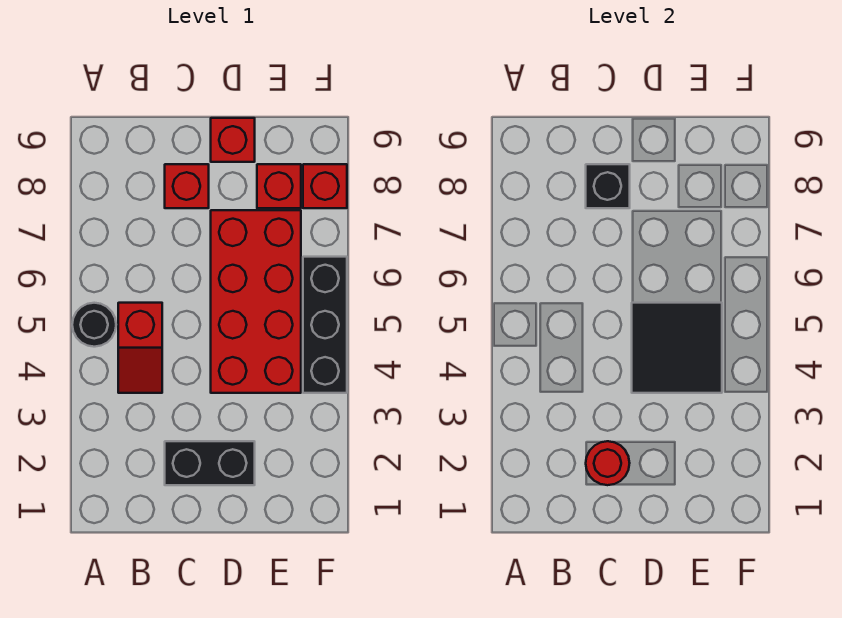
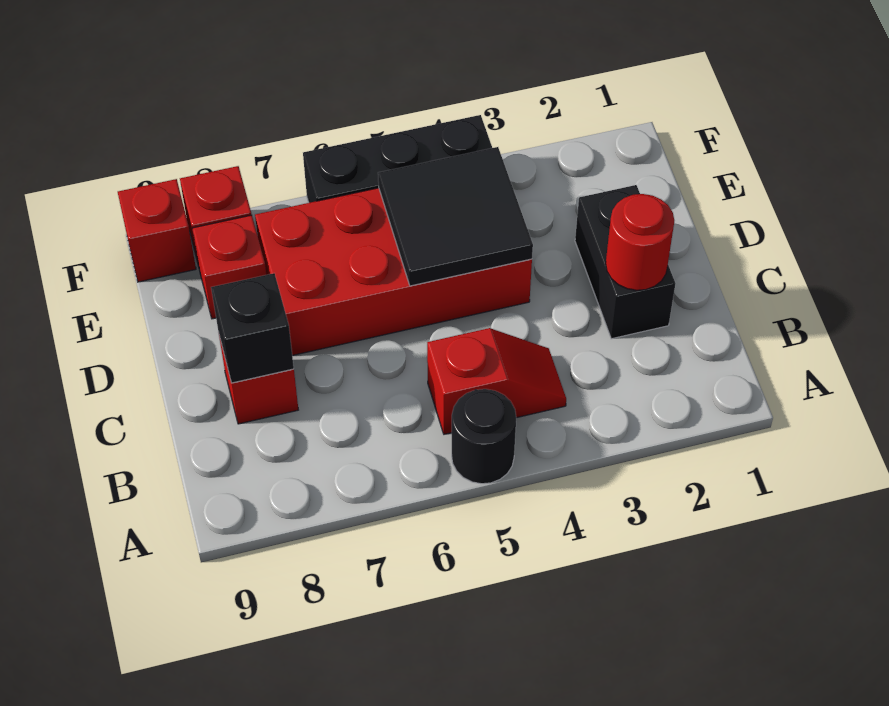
red brick D9 level 1 -> red brick F9 level 1

